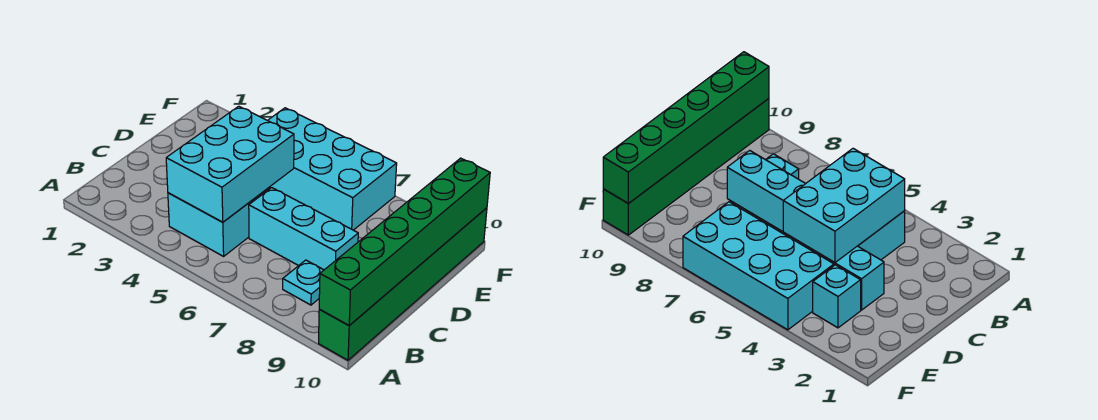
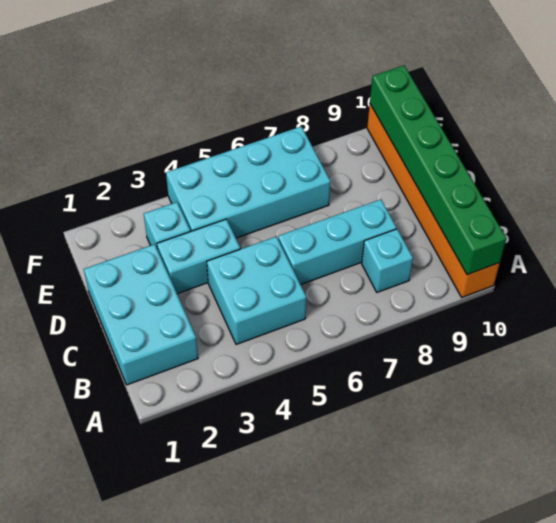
green brick A10:F10 level 1 -> orange brick A10:F10 level 1
cyan brick B4:D5 level 2 -> cyan brick B1:D2 level 1
cyan plate B8 level 1 -> cyan brick B8 level 1

